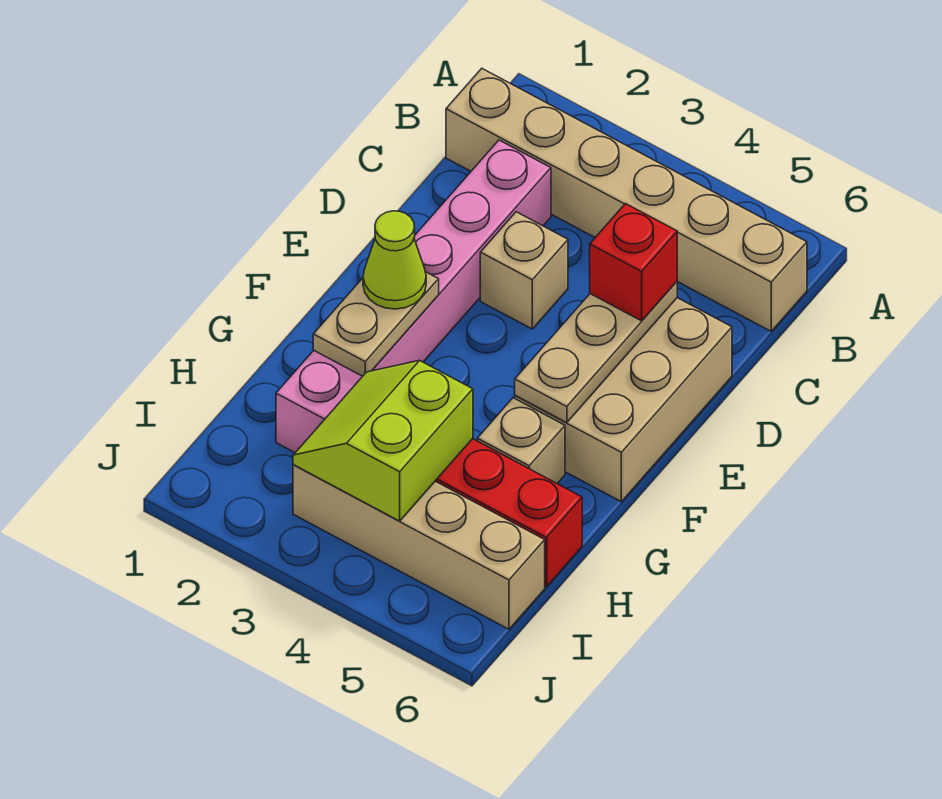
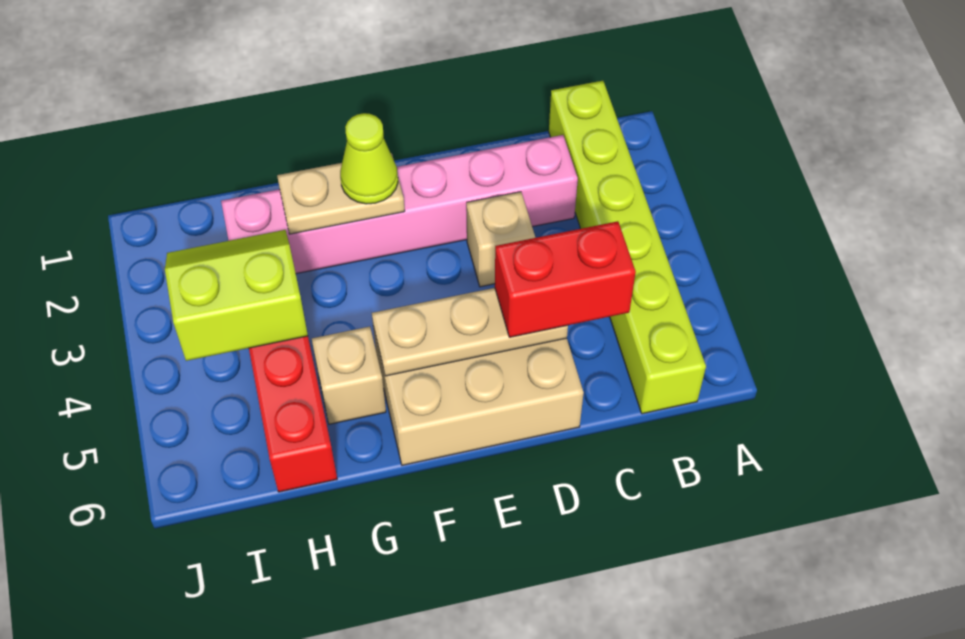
tan brick B1:B6 level 1 -> lime brick B1:B6 level 1
red brick D5 level 3 -> red brick C5:D5 level 3
tan brick I3:I6 level 1 -> none

